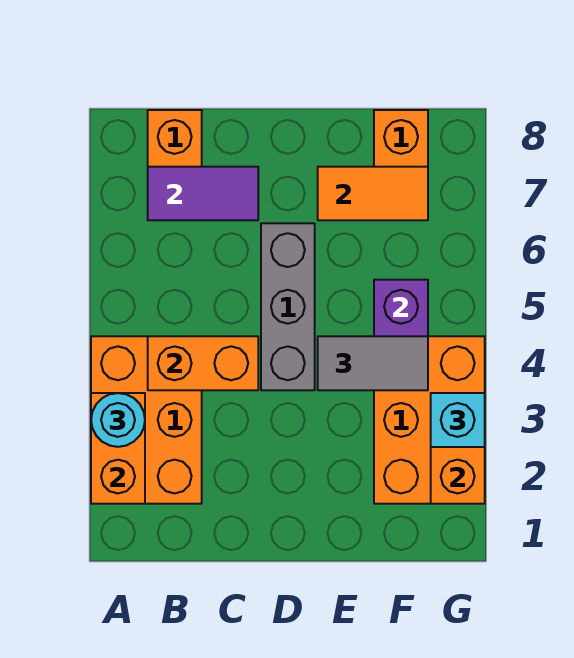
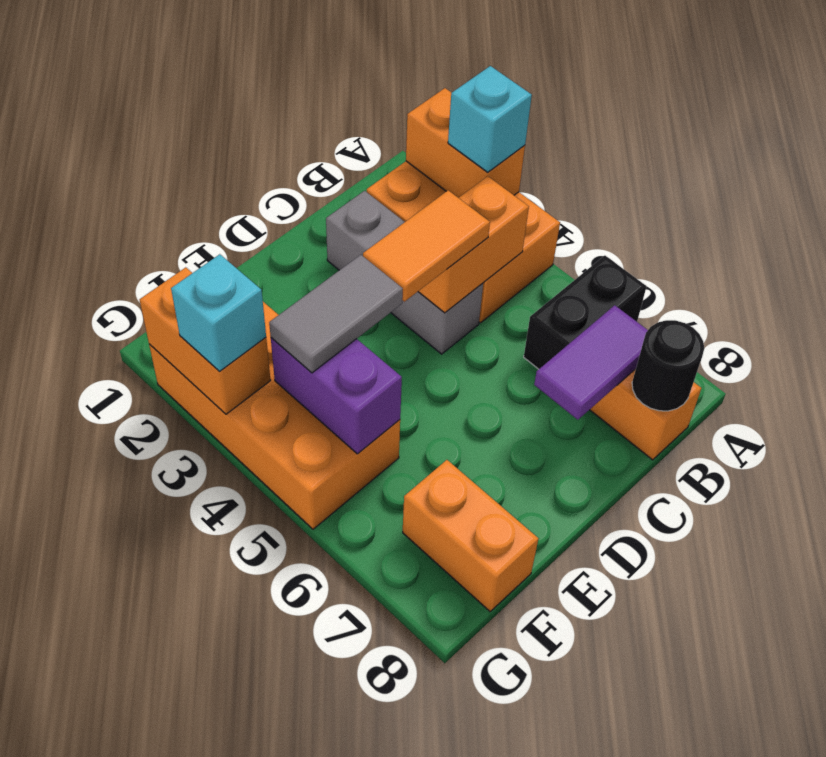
cyan round brick A3 level 3 -> cyan brick A3 level 3
none -> black brick A6:B6 level 1
none -> black round brick B8 level 2
grey brick D4:D6 level 1 -> grey brick C2:C4 level 1
orange tile E7:F7 level 2 -> orange tile C4:D4 level 3
orange brick F2:G4 level 1 -> orange brick F2:G5 level 1

